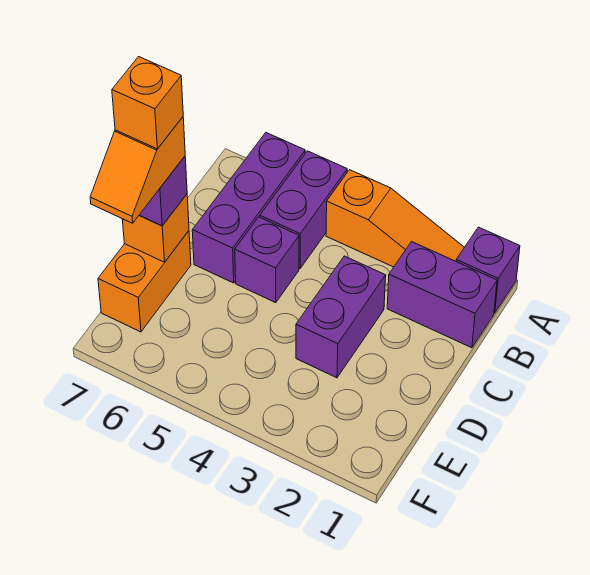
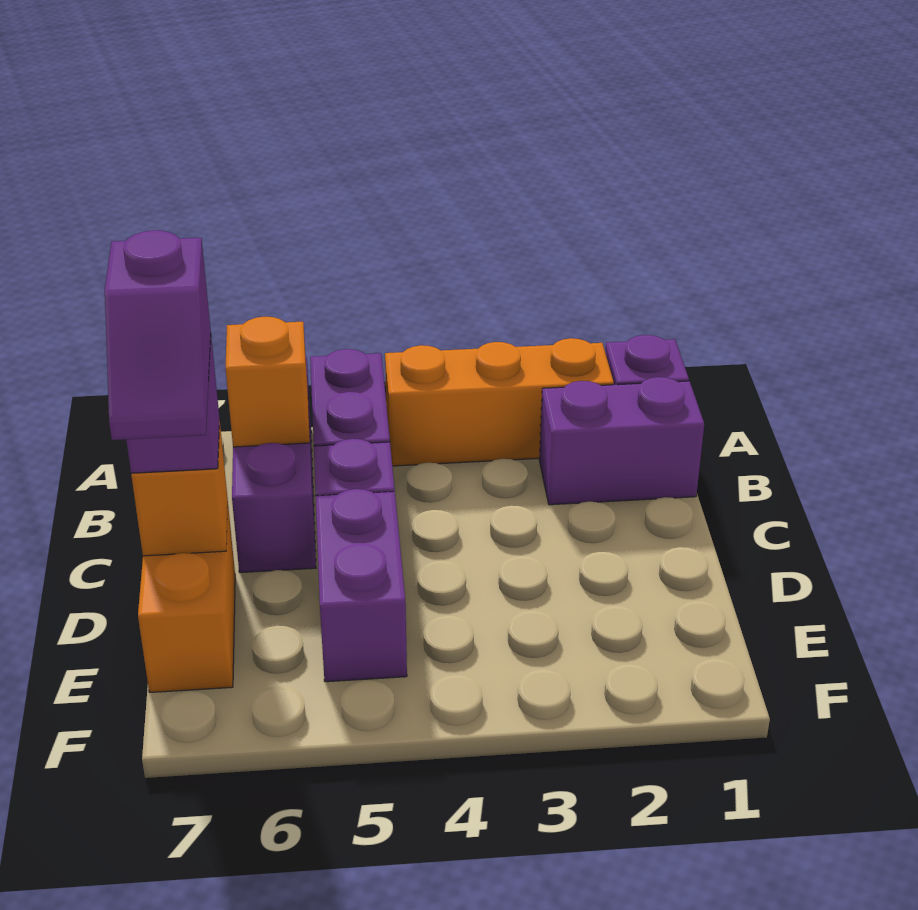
orange slope A2:A4 level 1 top 4 -> orange brick A2:A4 level 1
purple brick C3:D3 level 1 -> purple brick D5:E5 level 1
orange slope D7:E7 level 4 top D -> purple slope D7:E7 level 4 top D
orange brick D7 level 5 -> orange brick B6 level 2

